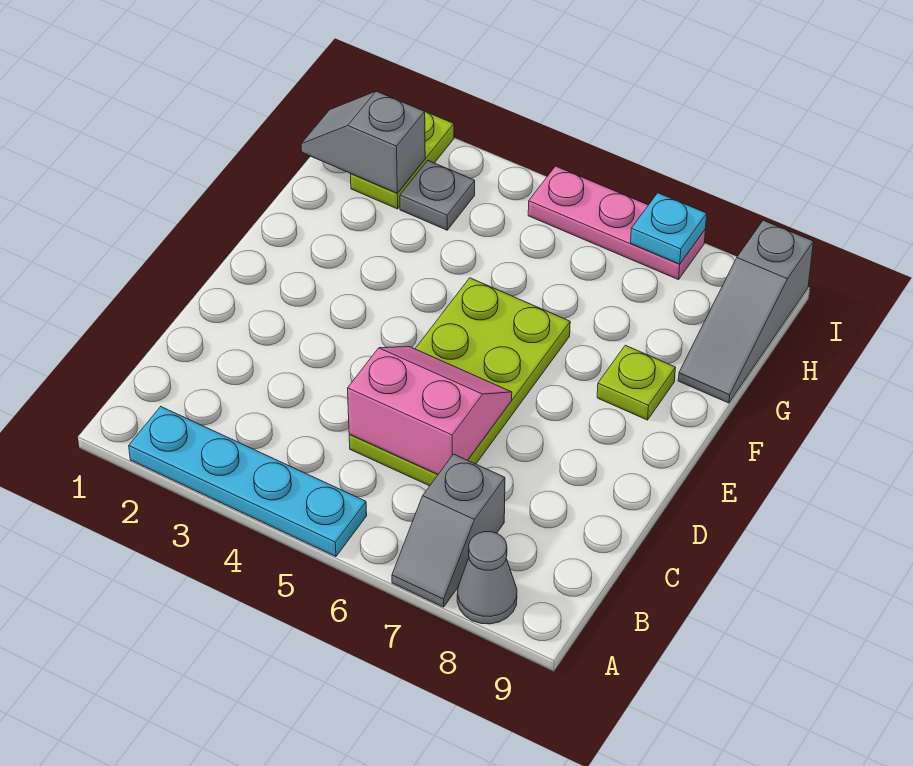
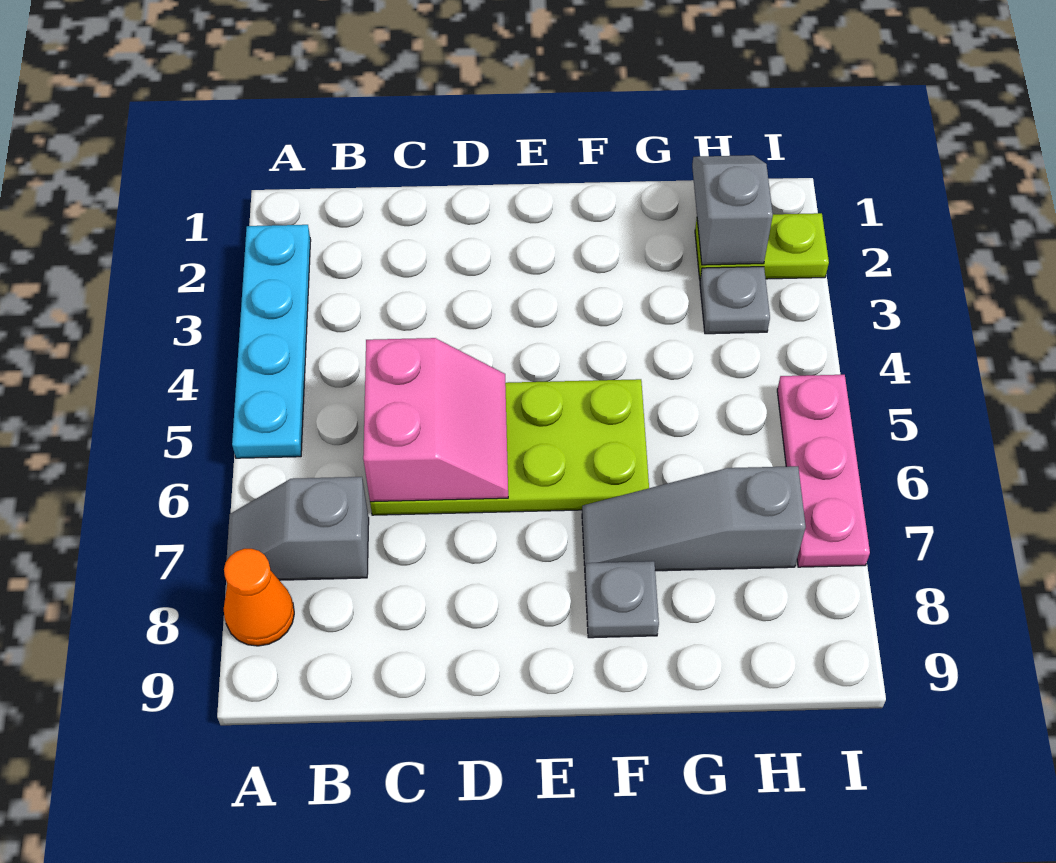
grey cone A8 level 1 -> orange cone A8 level 1
lime plate F8 level 1 -> grey plate F8 level 1
grey slope G9:I9 level 1 top I -> grey slope F7:H7 level 1 top H
cyan plate I7 level 2 -> none

